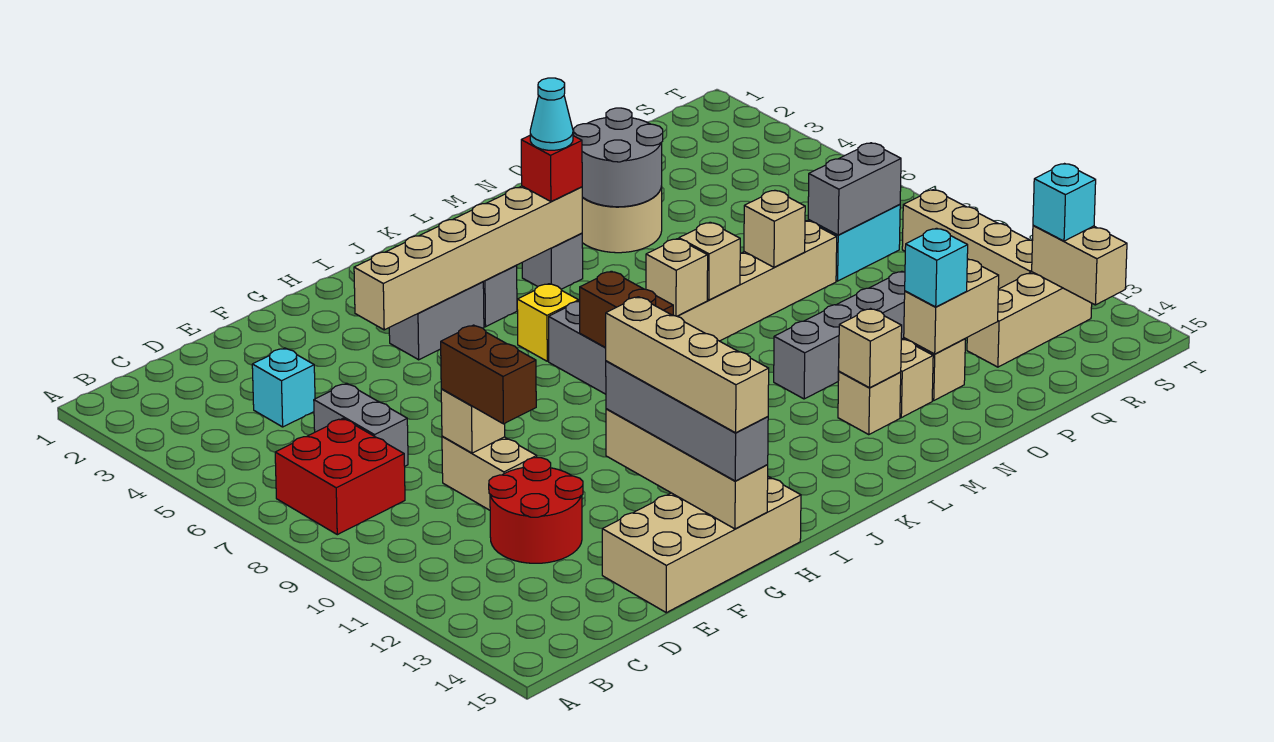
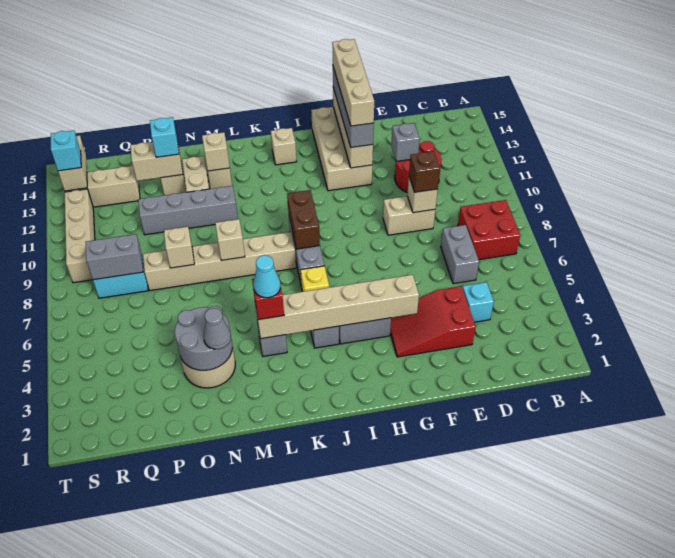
none -> red slope E3:G4 level 1 top E
tan brick E9:E10 level 1 -> tan brick E9:F9 level 1
brown brick E9:E10 level 3 -> brown brick E9 level 3
none -> grey brick E12 level 2
tan brick E14:H15 level 1 -> tan brick G12:H15 level 1
tan brick L8 level 2 -> tan brick J14 level 1
none -> grey cone N3 level 3

